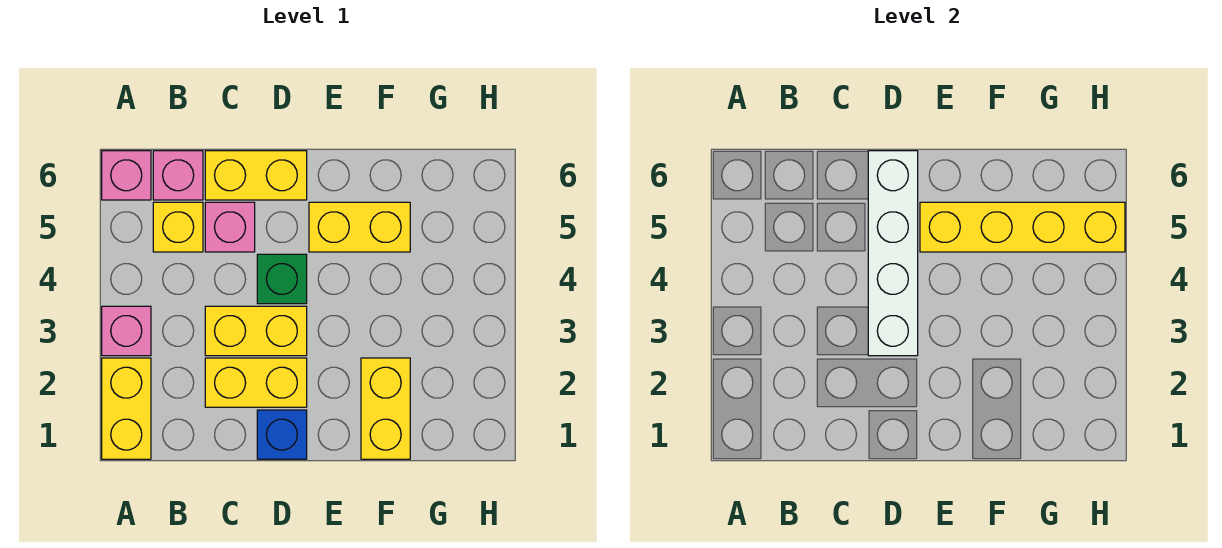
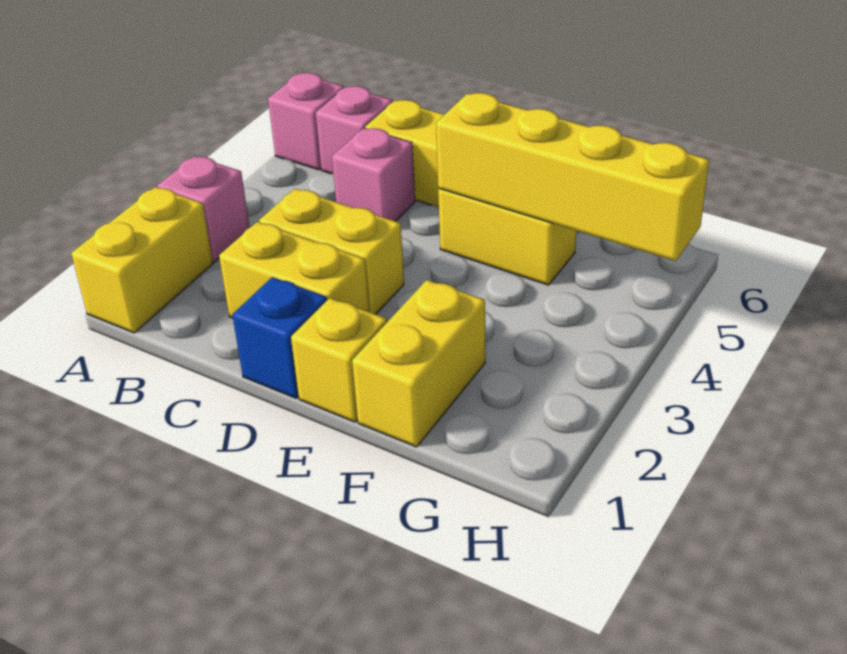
yellow brick B5 level 1 -> yellow brick E1 level 1
white brick D3:D6 level 2 -> none
green brick D4 level 1 -> none

